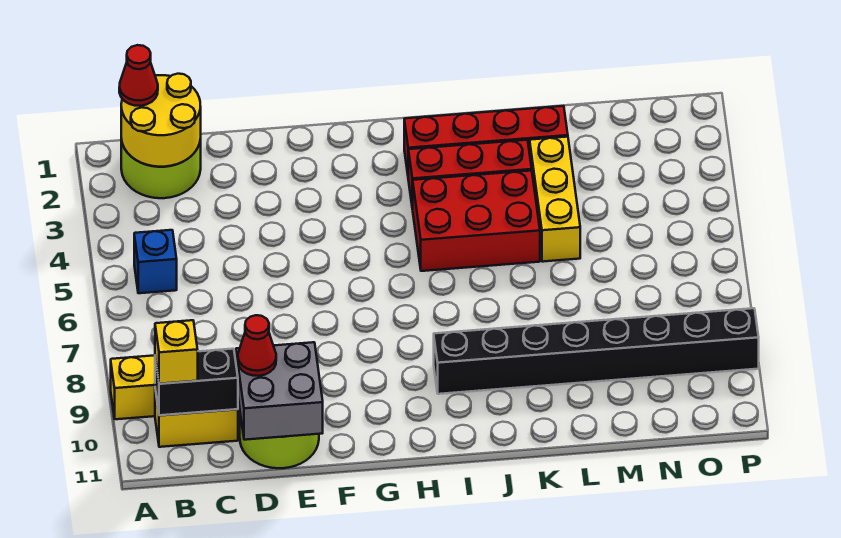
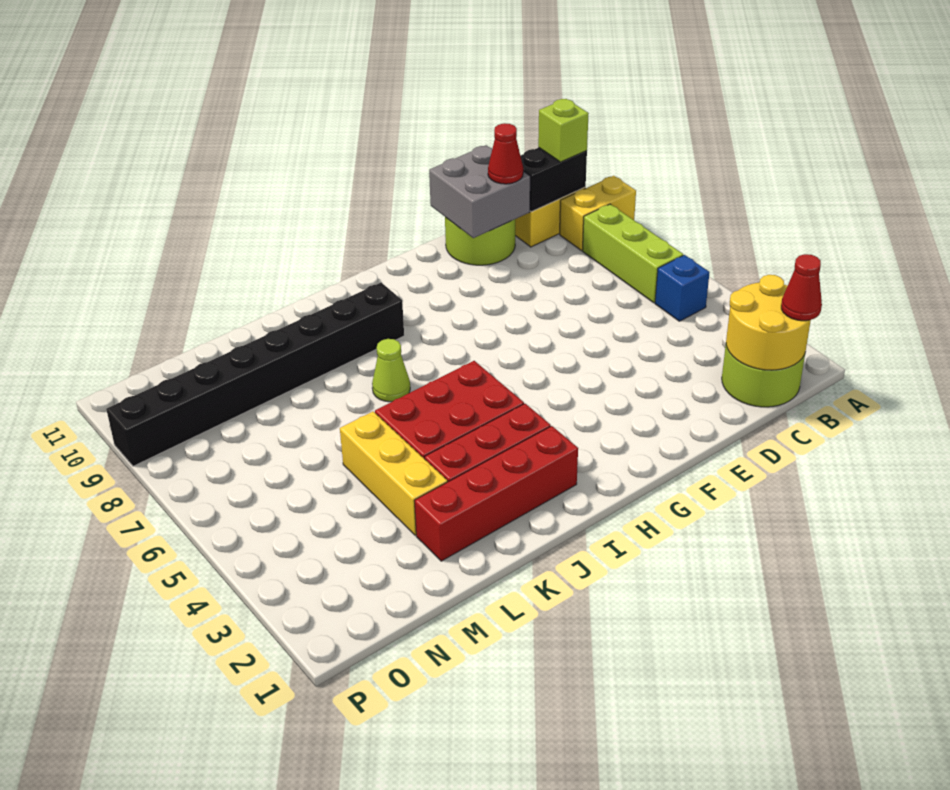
none -> lime brick B6:B8 level 1
yellow brick B10 level 3 -> lime brick B10 level 3
none -> lime cone J7 level 1

